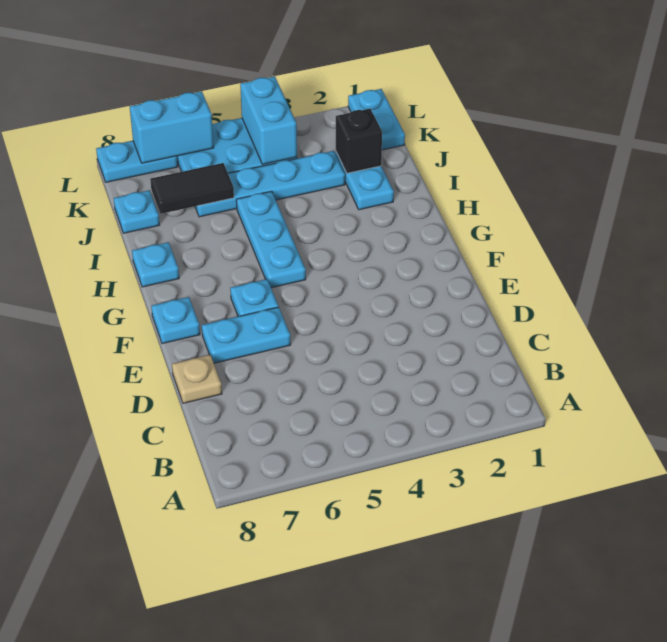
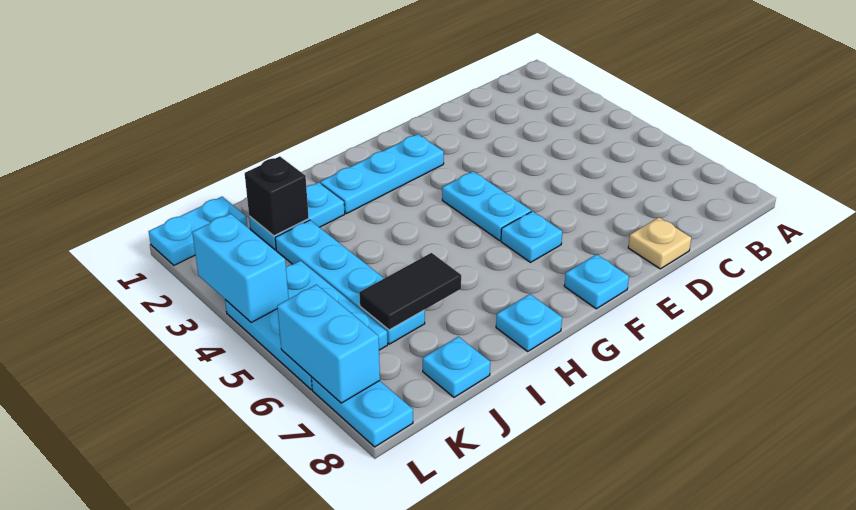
cyan plate E6:E7 level 1 -> cyan plate F4:F5 level 1
cyan plate G5:I5 level 1 -> cyan plate F2:H2 level 1
black tile J6:J7 level 2 -> black tile I6:J6 level 2
cyan brick K4:L4 level 2 -> cyan brick L3:L4 level 2

